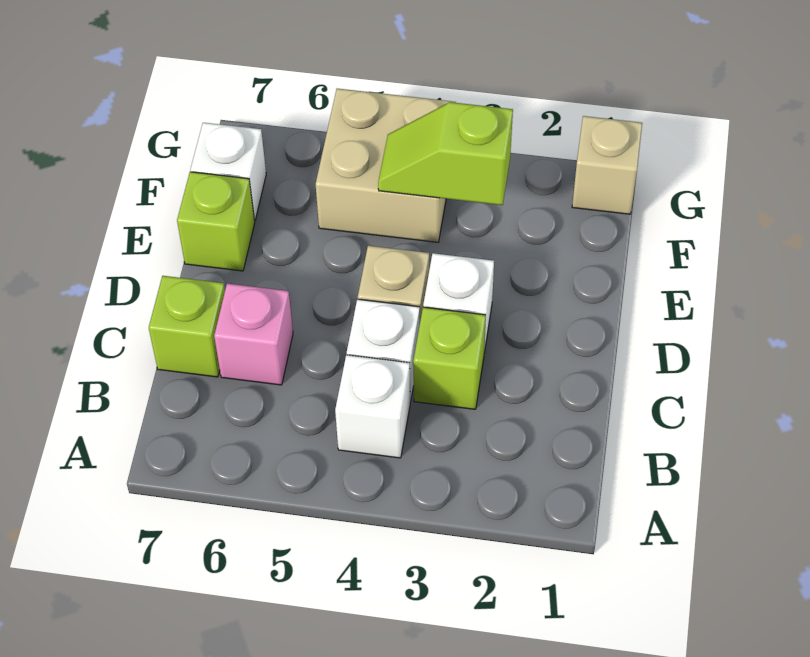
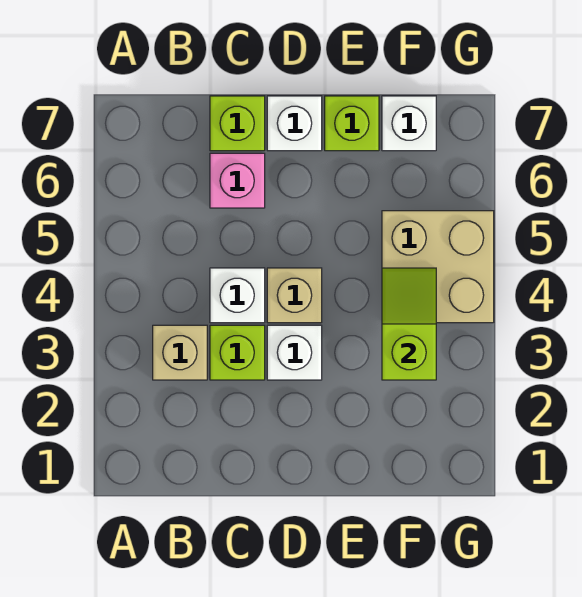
white brick B4 level 1 -> white brick D7 level 1
tan brick G1 level 1 -> tan brick B3 level 1

